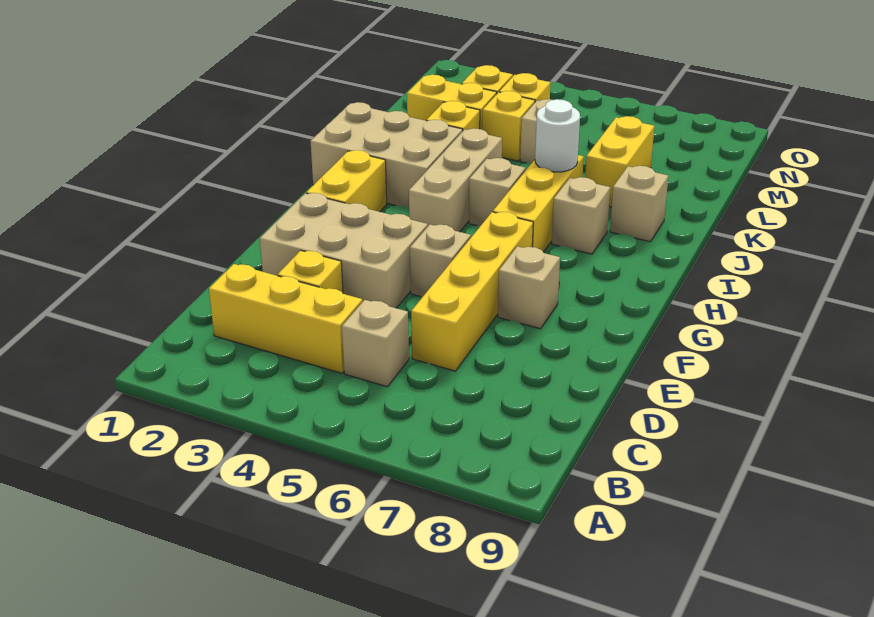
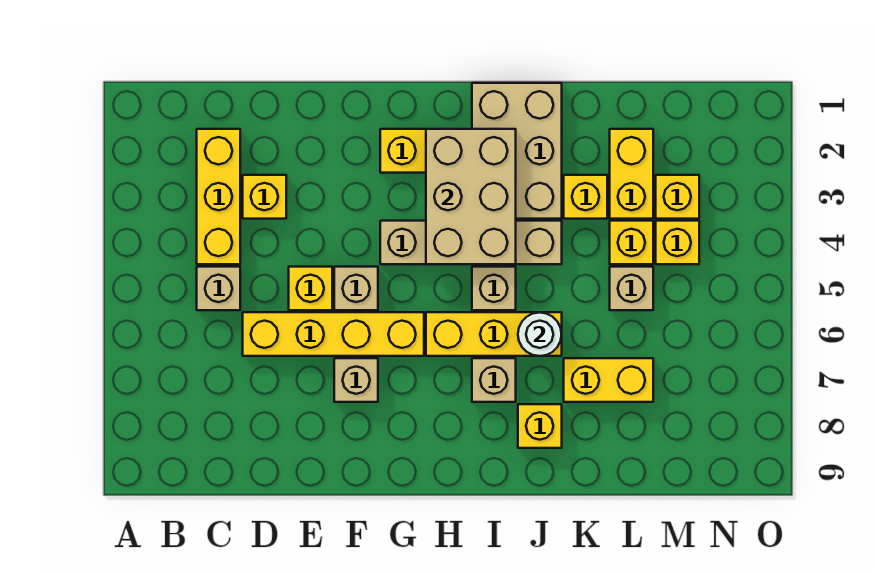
tan brick E2:F4 level 1 -> tan brick H2:I4 level 2
none -> yellow brick E5 level 1
tan brick H4:J4 level 1 -> tan brick G4:J4 level 1
tan brick J8 level 1 -> yellow brick J8 level 1

